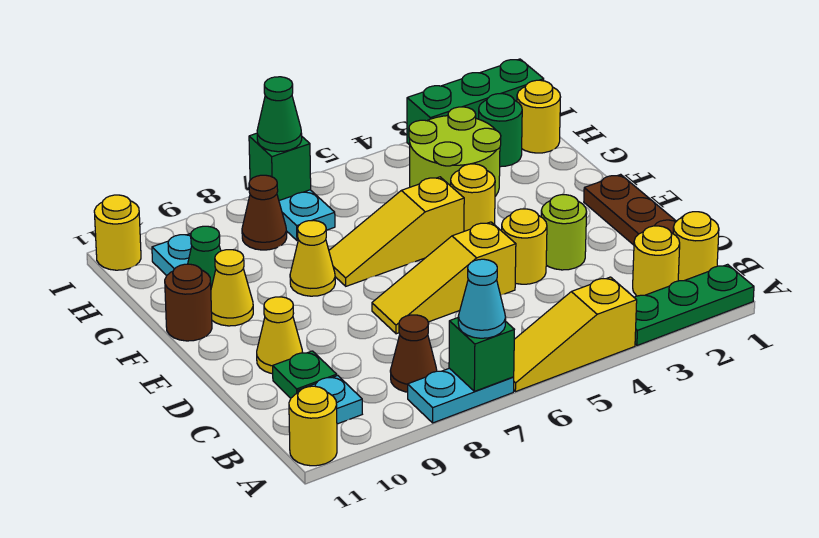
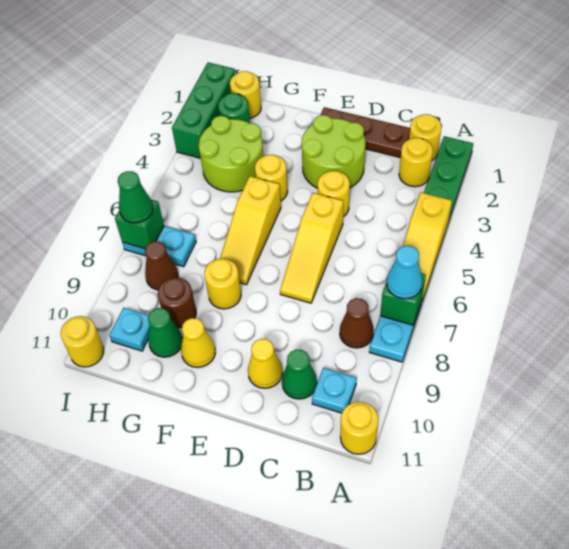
green plate C10 level 1 -> green cone C10 level 1
lime round brick D3 level 1 -> lime round brick D2:E3 level 1
yellow cone F8 level 1 -> yellow round brick F8 level 1
brown round brick F11 level 1 -> brown round brick G9 level 1

